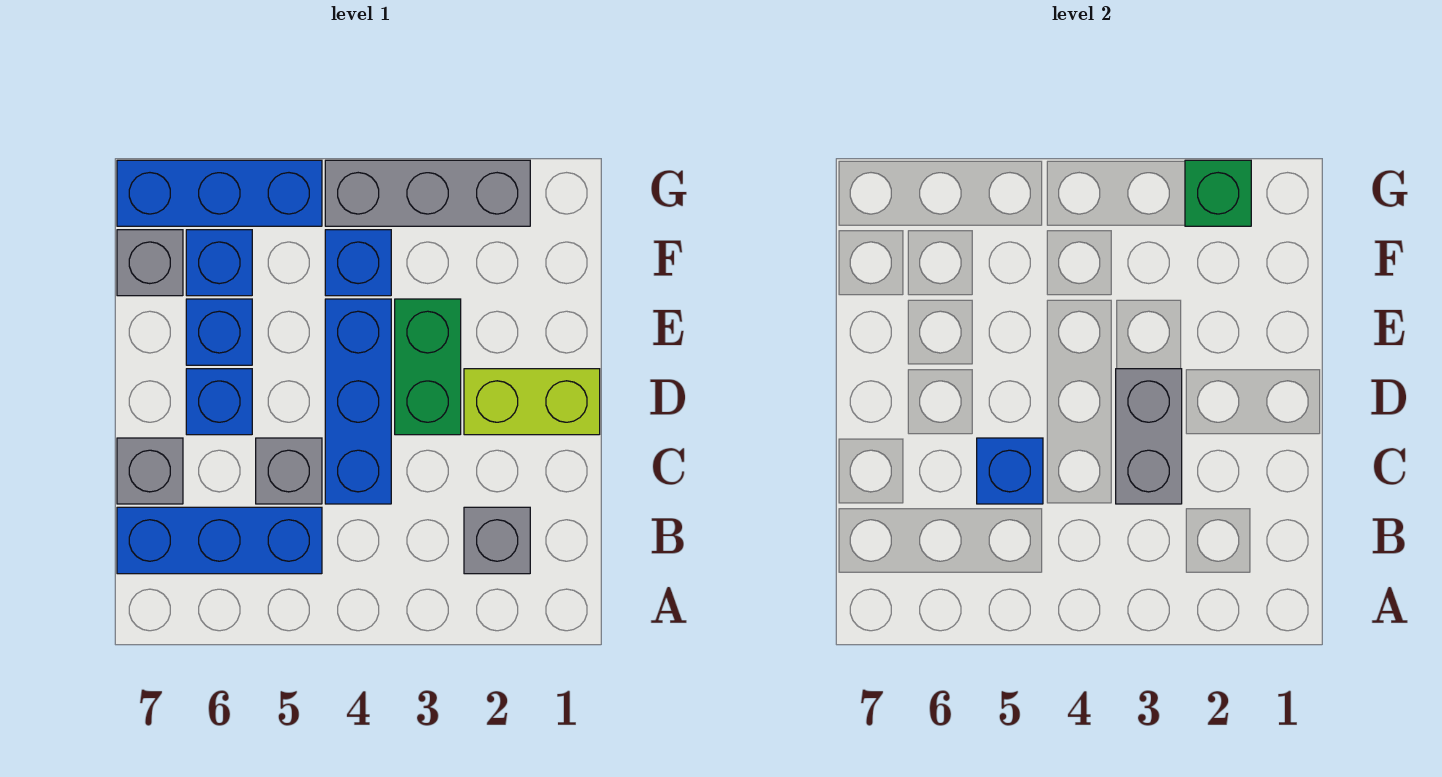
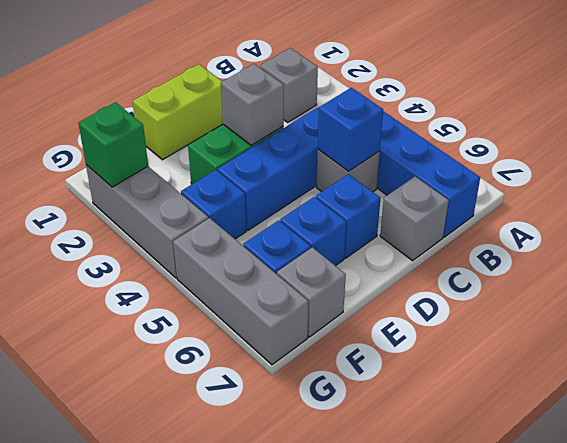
grey brick C3:D3 level 2 -> grey brick D3 level 2
lime brick D1:D2 level 1 -> lime brick D1:E1 level 1
blue brick G5:G7 level 1 -> grey brick G5:G7 level 1

